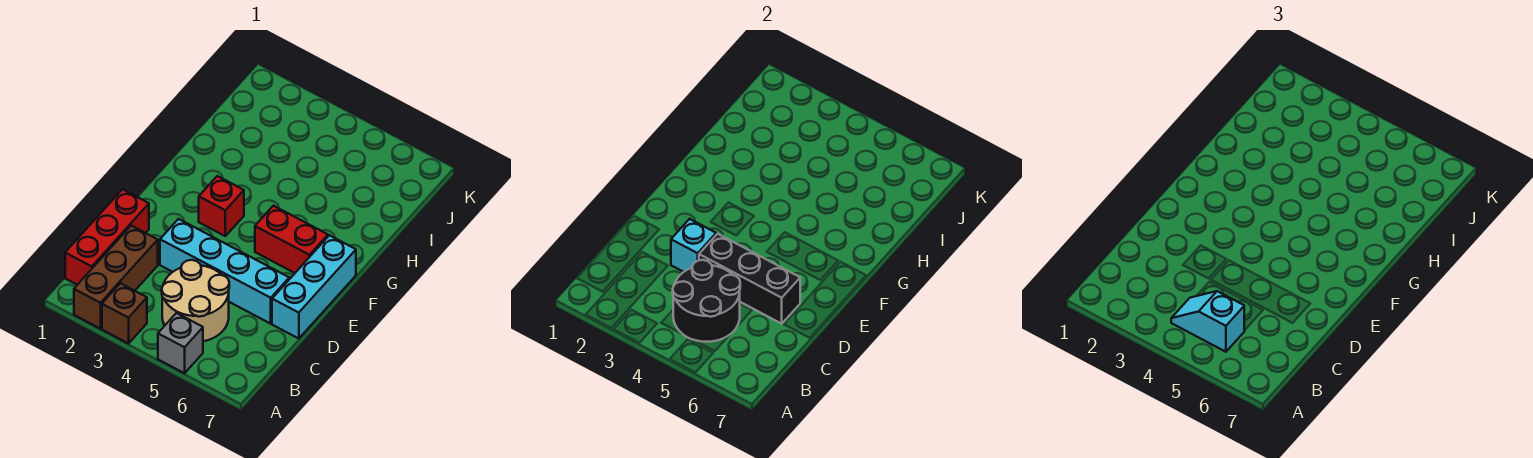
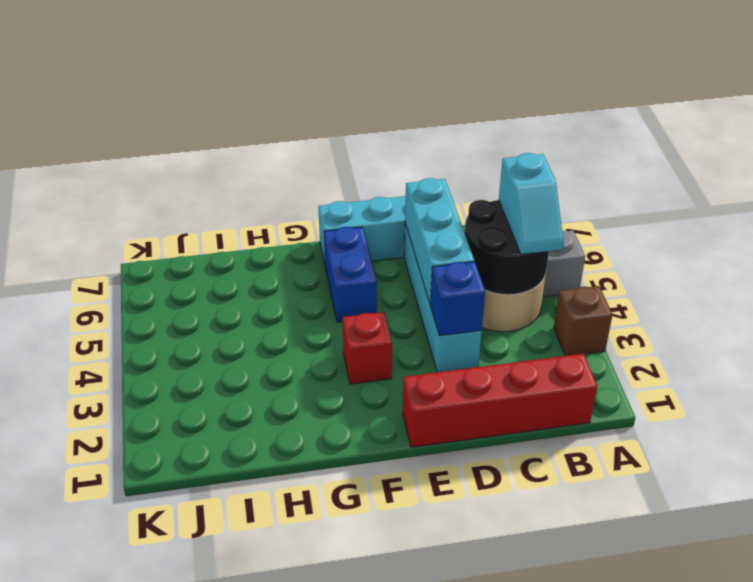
brown brick A2:C2 level 1 -> none
red brick B1:D1 level 1 -> red brick B1:E1 level 1
cyan brick D3 level 2 -> blue brick D3 level 2
black brick D4:D6 level 2 -> cyan brick D4:D6 level 2
red brick F5:F6 level 1 -> blue brick F5:F6 level 1

